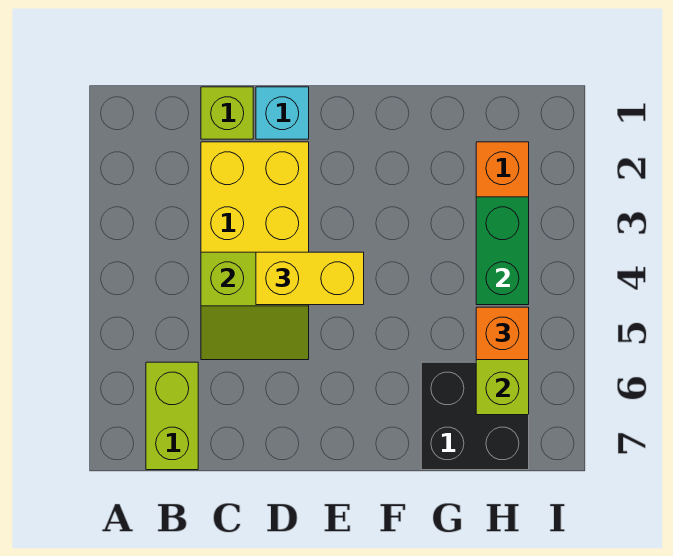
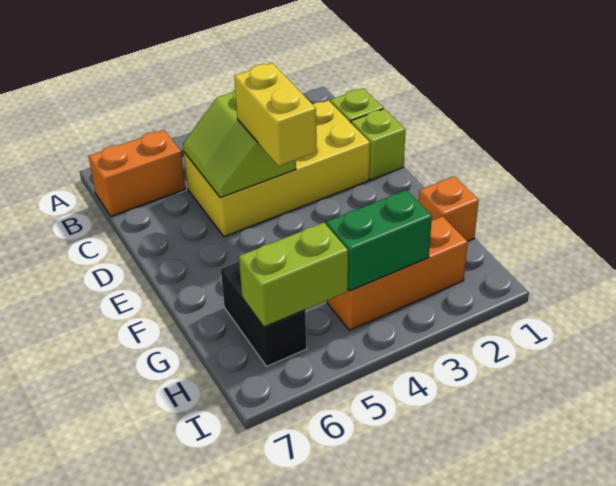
lime brick B6:B7 level 1 -> orange brick B6:B7 level 1
cyan brick D1 level 1 -> lime brick D1 level 1
black brick G6:H7 level 1 -> black brick G6:H6 level 1
orange brick H5 level 3 -> orange brick G1 level 1

